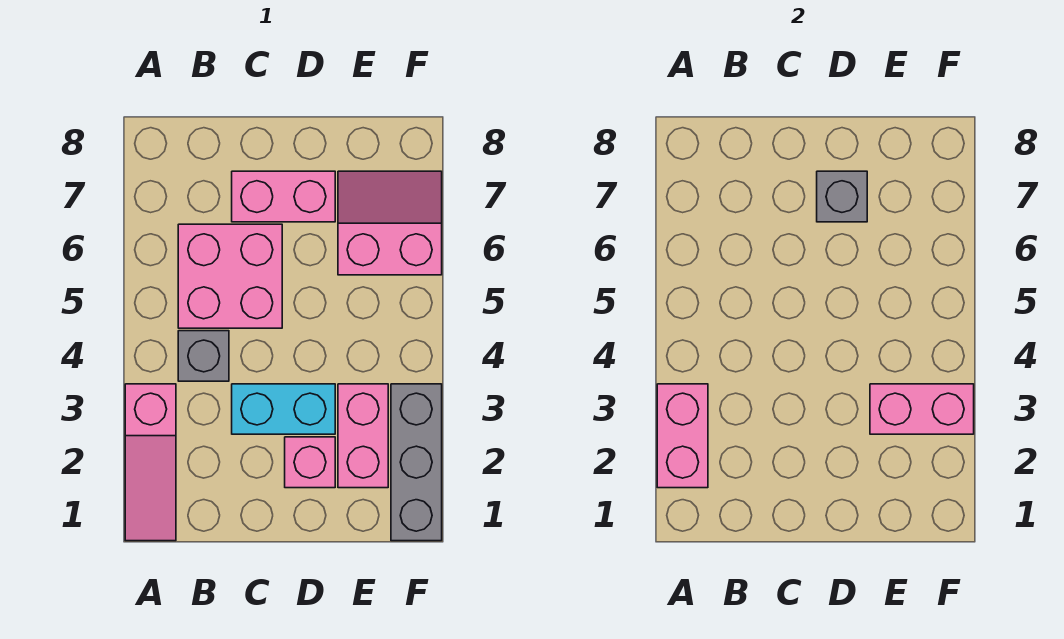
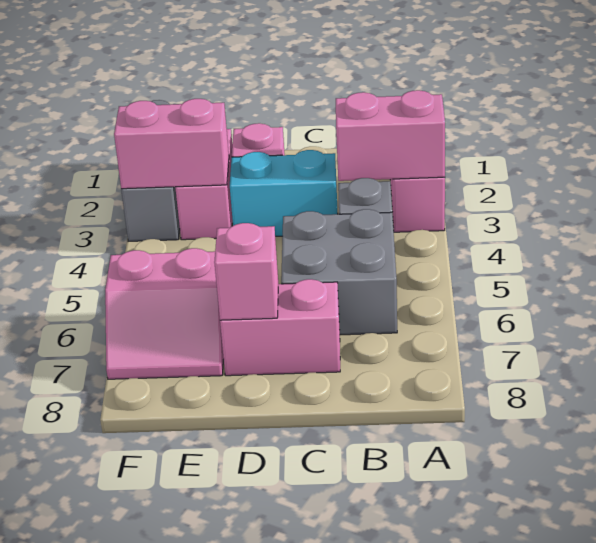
pink brick A2:A3 level 2 -> pink brick A3:B3 level 2
pink brick B5:C6 level 1 -> grey brick B5:C6 level 1
grey brick D7 level 2 -> pink brick D7 level 2

